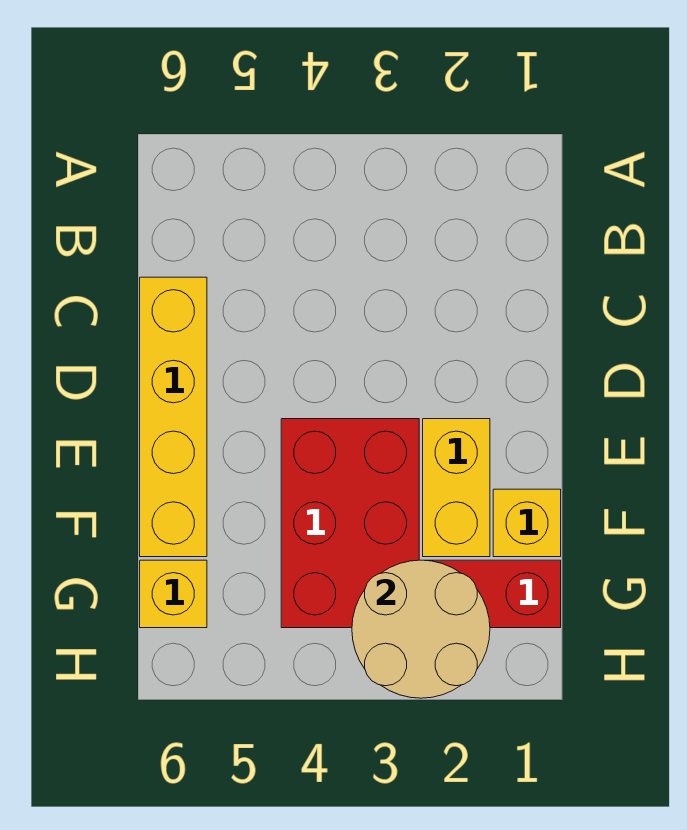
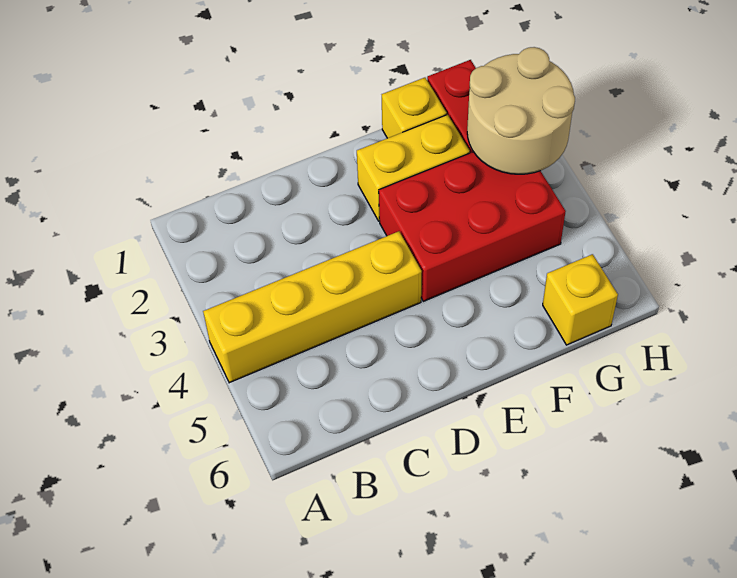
yellow brick C6:F6 level 1 -> yellow brick A4:D4 level 1

